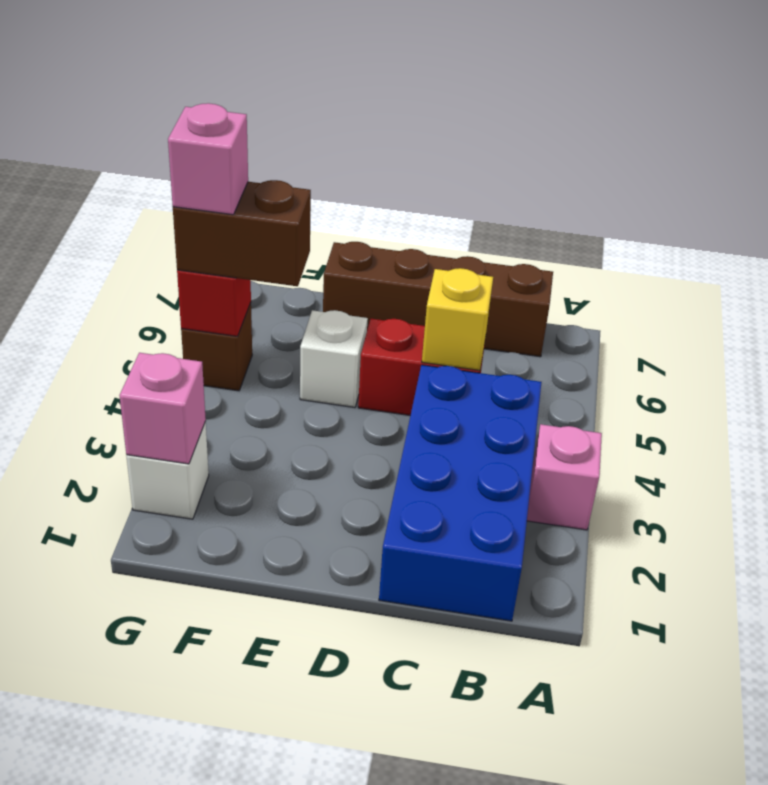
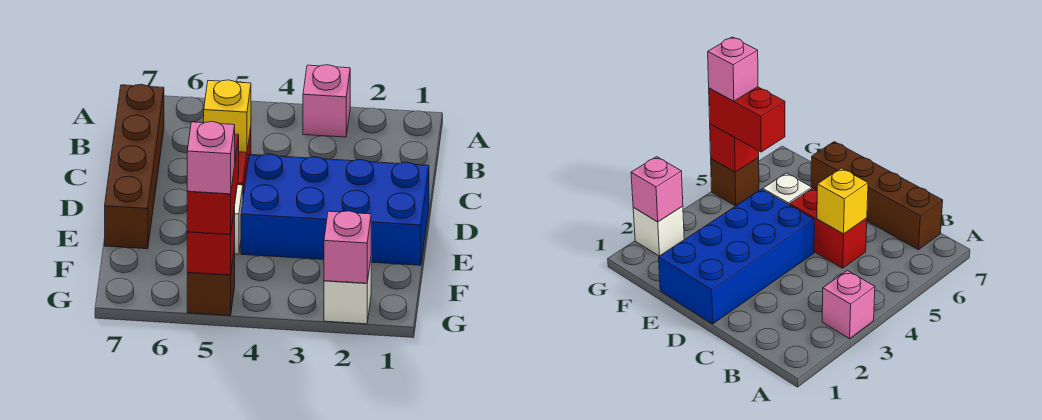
blue brick B1:C4 level 1 -> blue brick D1:E4 level 1
brown brick F5:G5 level 3 -> red brick F5:G5 level 3

